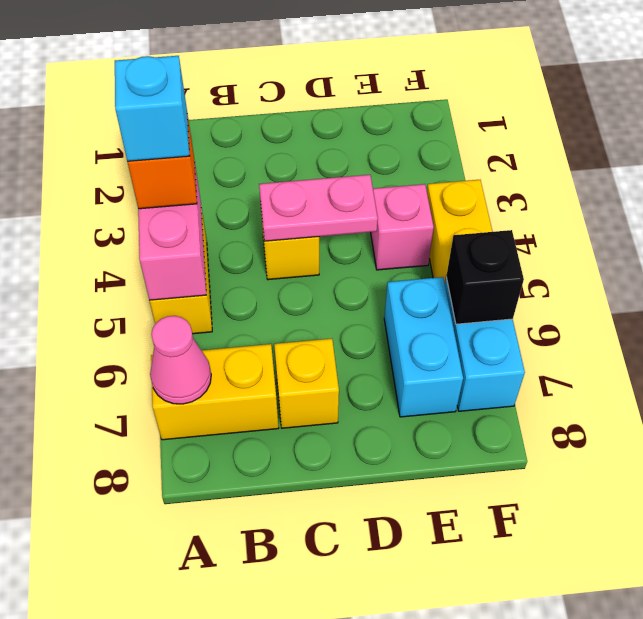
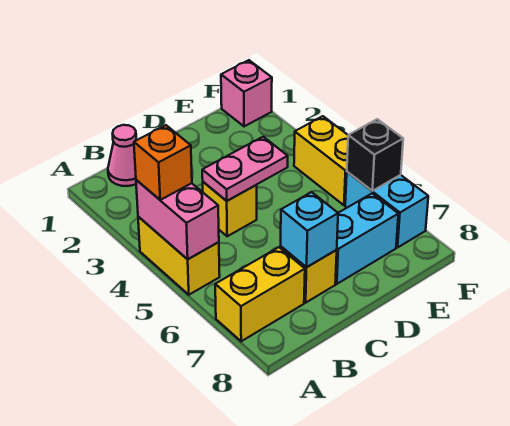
cyan brick A4 level 4 -> cyan brick C7 level 2
pink cone A7 level 2 -> pink cone B1 level 1
pink brick E4 level 1 -> pink brick F1 level 1
cyan brick E6:E7 level 1 -> cyan brick D7:E7 level 1

